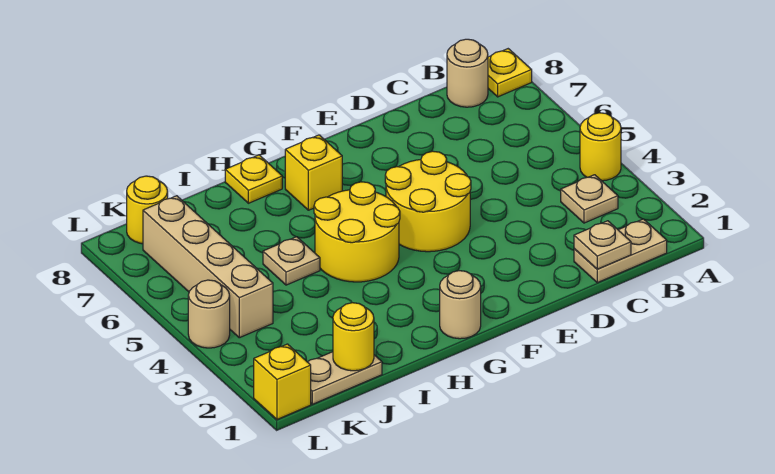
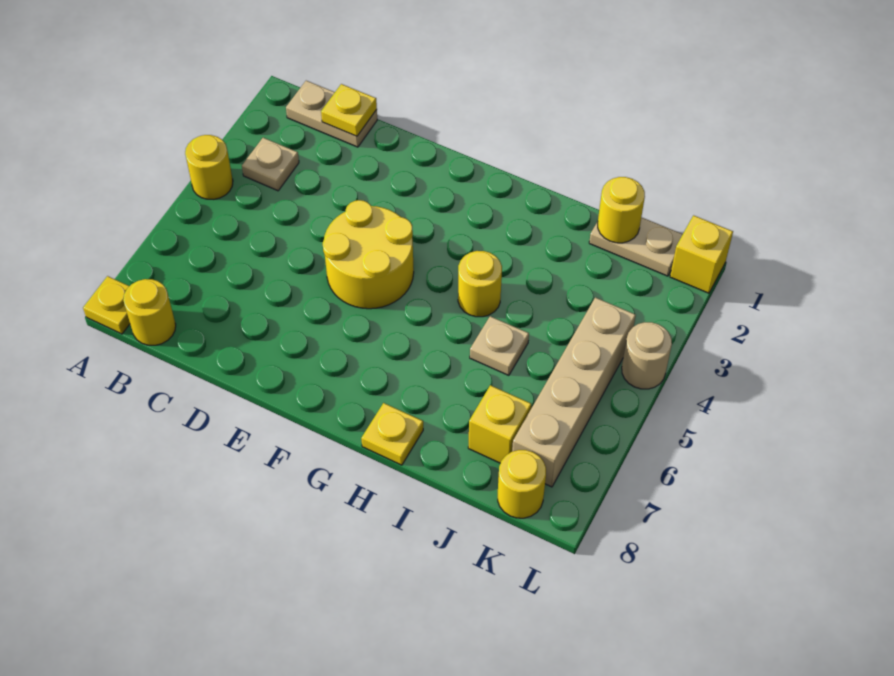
tan round brick B8 level 1 -> yellow round brick B8 level 1
tan plate C1 level 2 -> yellow plate C1 level 2
tan round brick G1 level 1 -> none
yellow round brick G4:H5 level 1 -> yellow round brick H4 level 1
yellow brick G7 level 1 -> yellow brick J7 level 1

